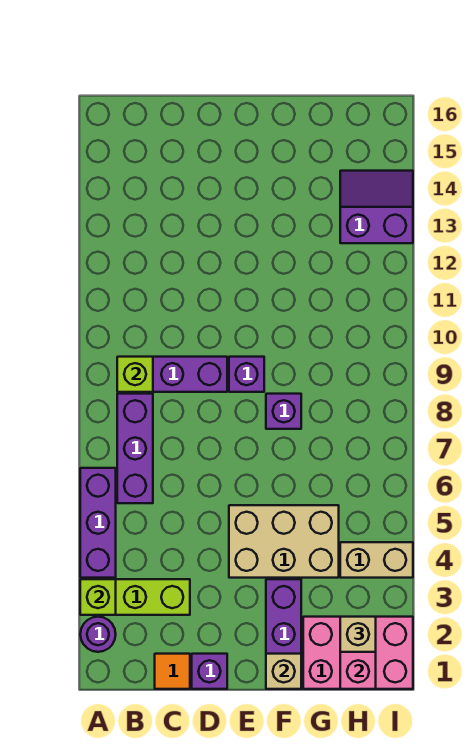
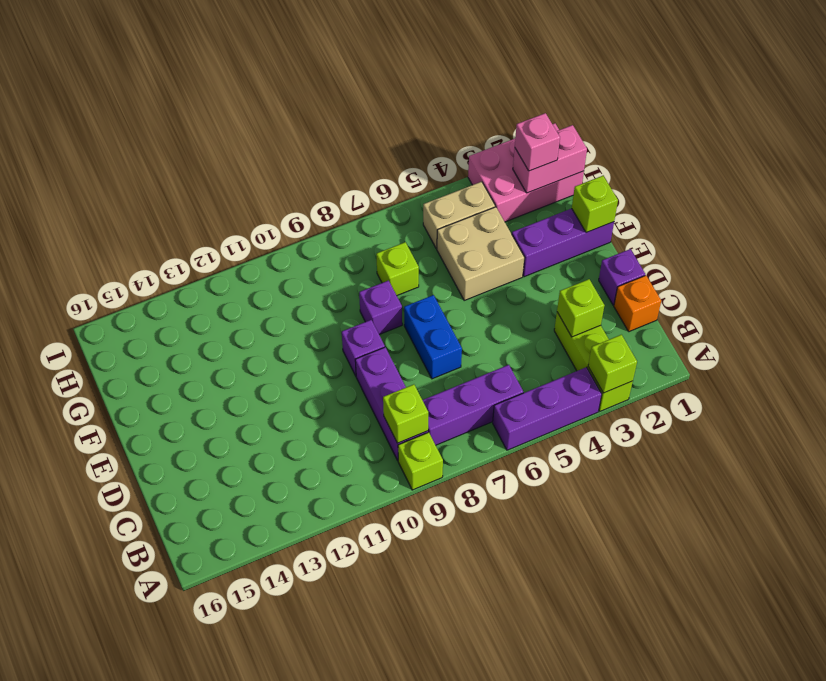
purple round brick A2 level 1 -> none
none -> lime brick A9 level 1
orange tile C1 level 1 -> orange brick C1 level 1
none -> lime brick C3 level 2
none -> blue brick D7:E7 level 1
tan brick E4:G5 level 1 -> tan brick F4:G5 level 1
tan brick F1 level 2 -> lime brick F1 level 2
pink brick G1:I2 level 1 -> pink brick H1:I3 level 1
none -> lime brick G7 level 1
tan brick H2 level 3 -> pink brick H2 level 3
tan brick H4:I4 level 1 -> tan brick H4:H5 level 1
purple slope H13:I14 level 1 top 13 -> none

